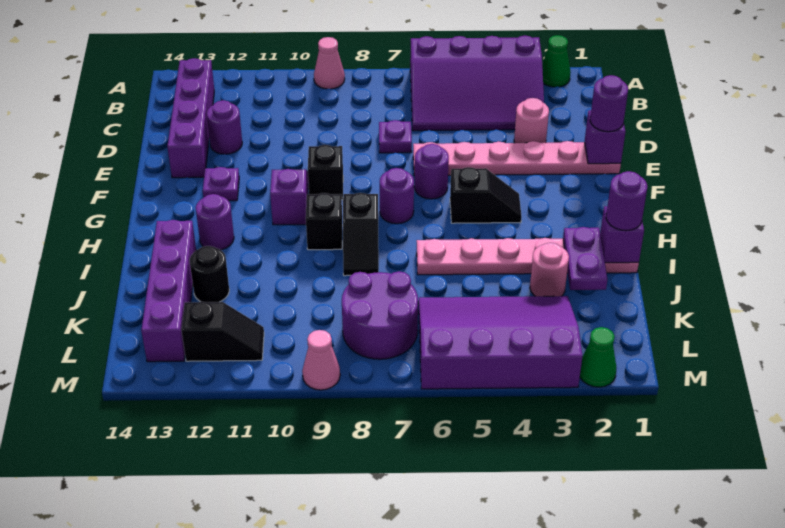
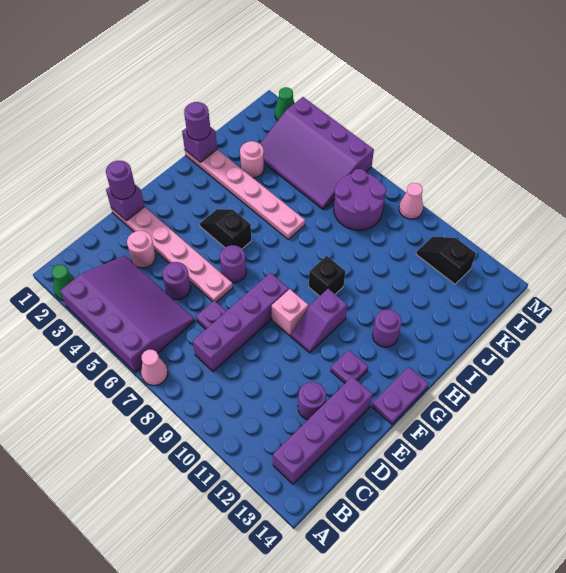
pink cone A9 level 1 -> pink cone A7 level 1
black brick F9 level 1 -> pink brick F9 level 1
purple round brick G7 level 1 -> purple round brick D5 level 1
black slope H8:I8 level 1 top H -> none
purple plate I2:J2 level 2 -> purple plate F14:G14 level 1
purple brick I13:L13 level 1 -> purple brick C8:F8 level 1
black round brick J12 level 1 -> none

